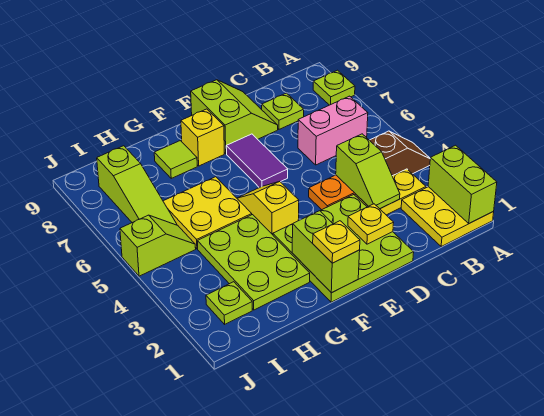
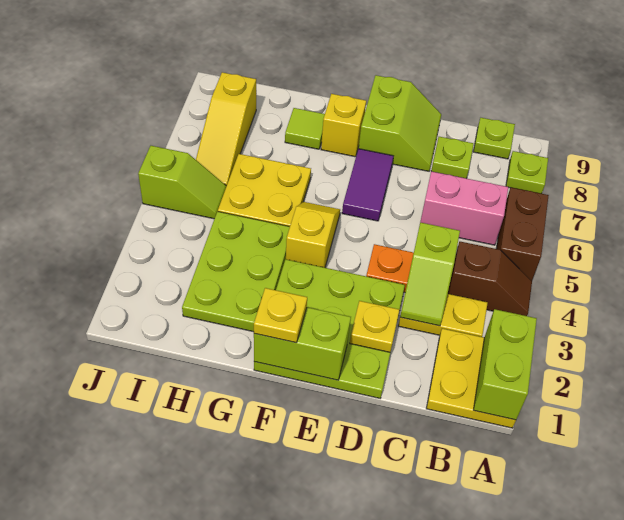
none -> brown brick A5:A6 level 1
lime brick F1:F2 level 2 -> lime brick E1:F1 level 2
lime plate I2 level 1 -> lime plate B9 level 1
lime slope I6:I8 level 1 top 8 -> yellow slope I6:I8 level 1 top 8

